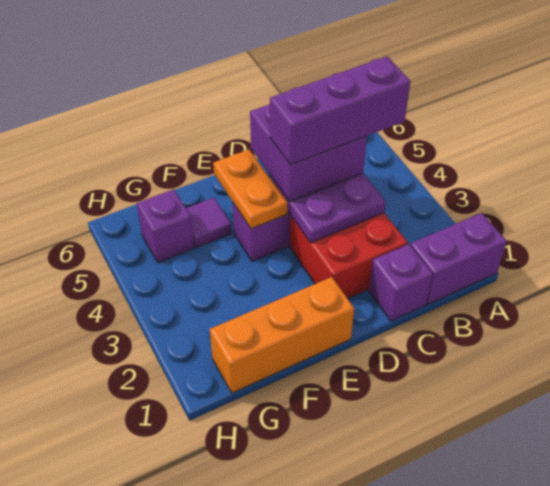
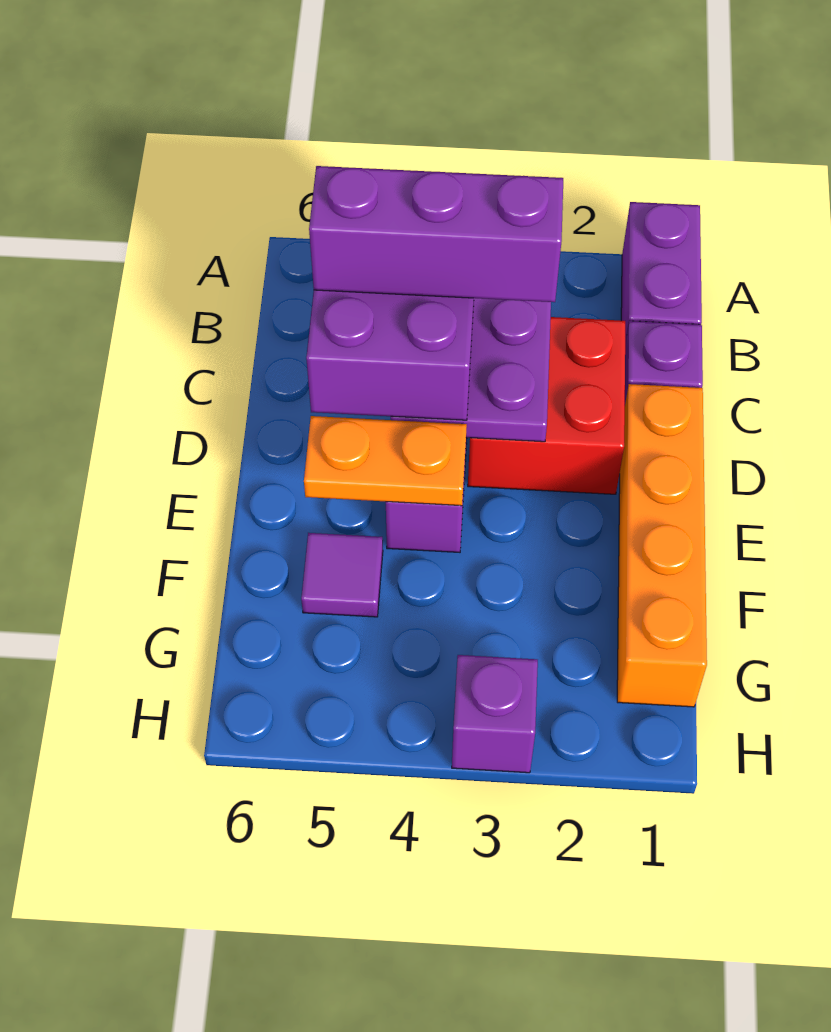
purple brick B4:D4 level 4 -> purple brick C3:C5 level 4
orange brick E1:G1 level 1 -> orange brick D1:G1 level 1
purple brick G5 level 1 -> purple brick H3 level 1

